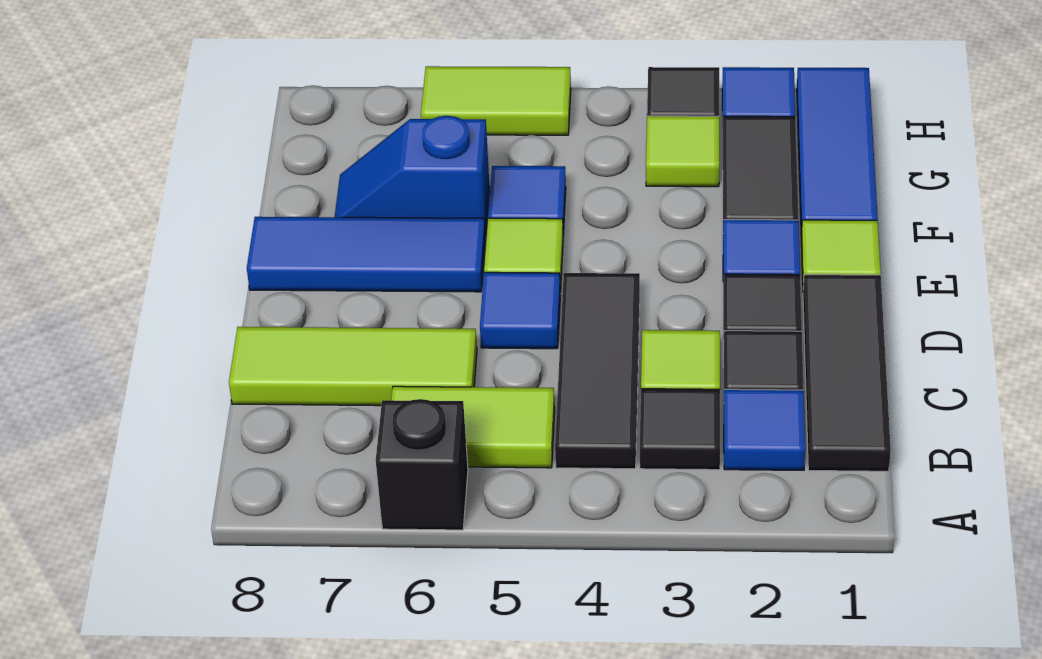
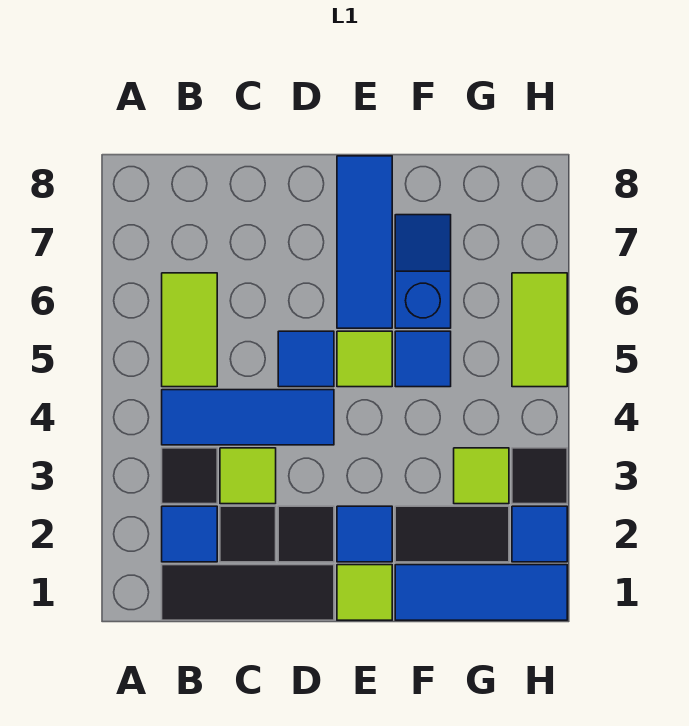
black brick A6 level 1 -> none
black tile B4:D4 level 1 -> blue tile B4:D4 level 1
lime tile C6:C8 level 1 -> none

